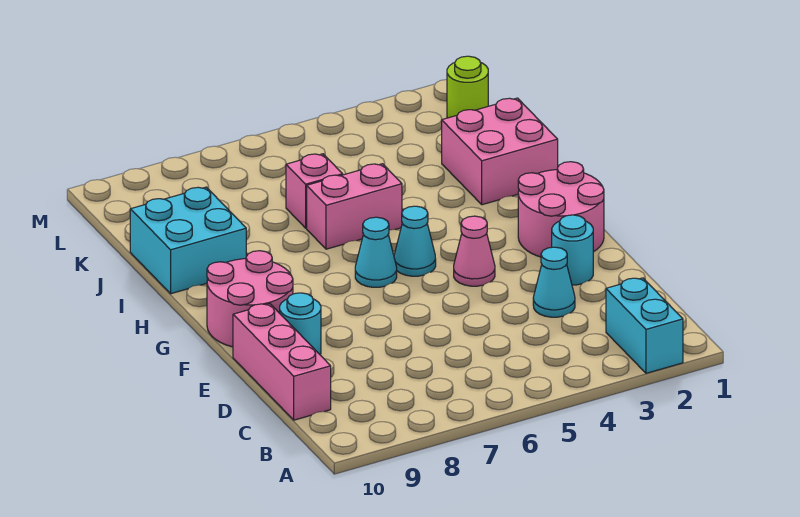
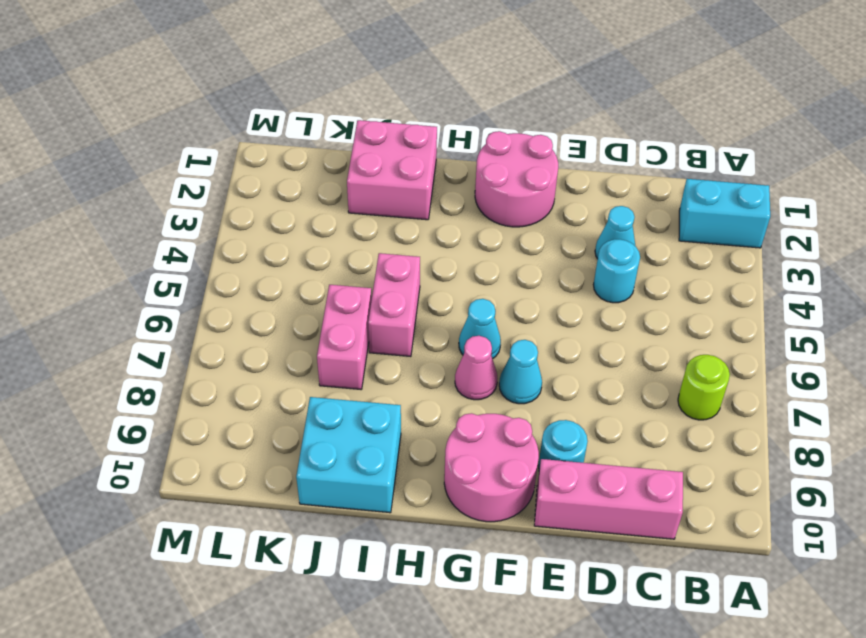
cyan round brick E2 level 1 -> cyan round brick D4 level 1
pink cone F4 level 1 -> pink cone G7 level 1
cyan cone G5 level 1 -> cyan cone F7 level 1
pink brick J6 level 1 -> pink brick J6:J7 level 1
lime round brick L1 level 1 -> lime round brick B7 level 1

